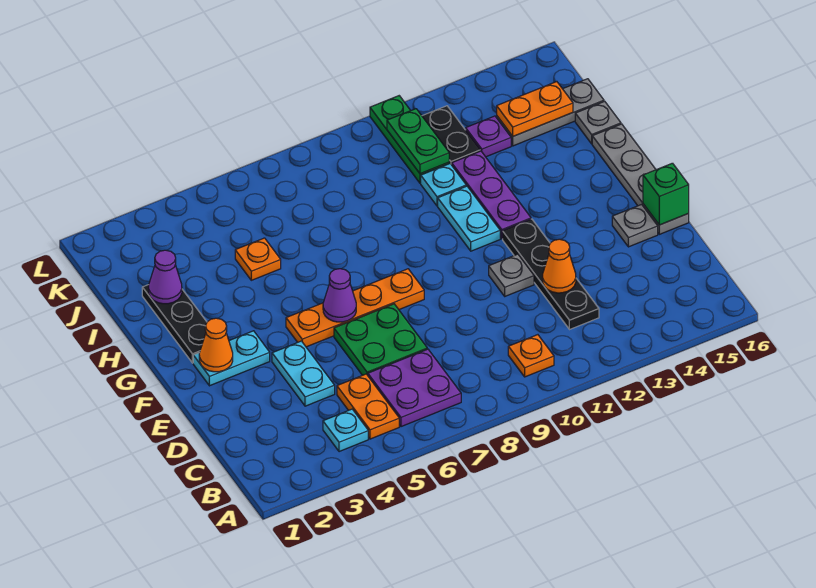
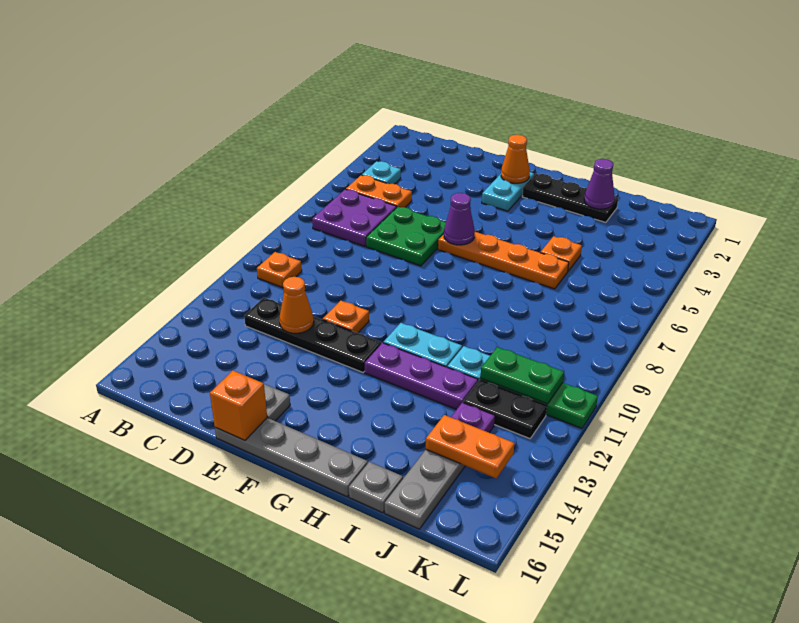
cyan plate D4:E4 level 1 -> none
grey plate E11 level 1 -> orange plate E11 level 1
green brick E16 level 2 -> orange brick E16 level 2
orange plate F5:F8 level 1 -> orange plate F6:I6 level 1
orange plate J14:J15 level 2 -> orange plate J14:K14 level 2

